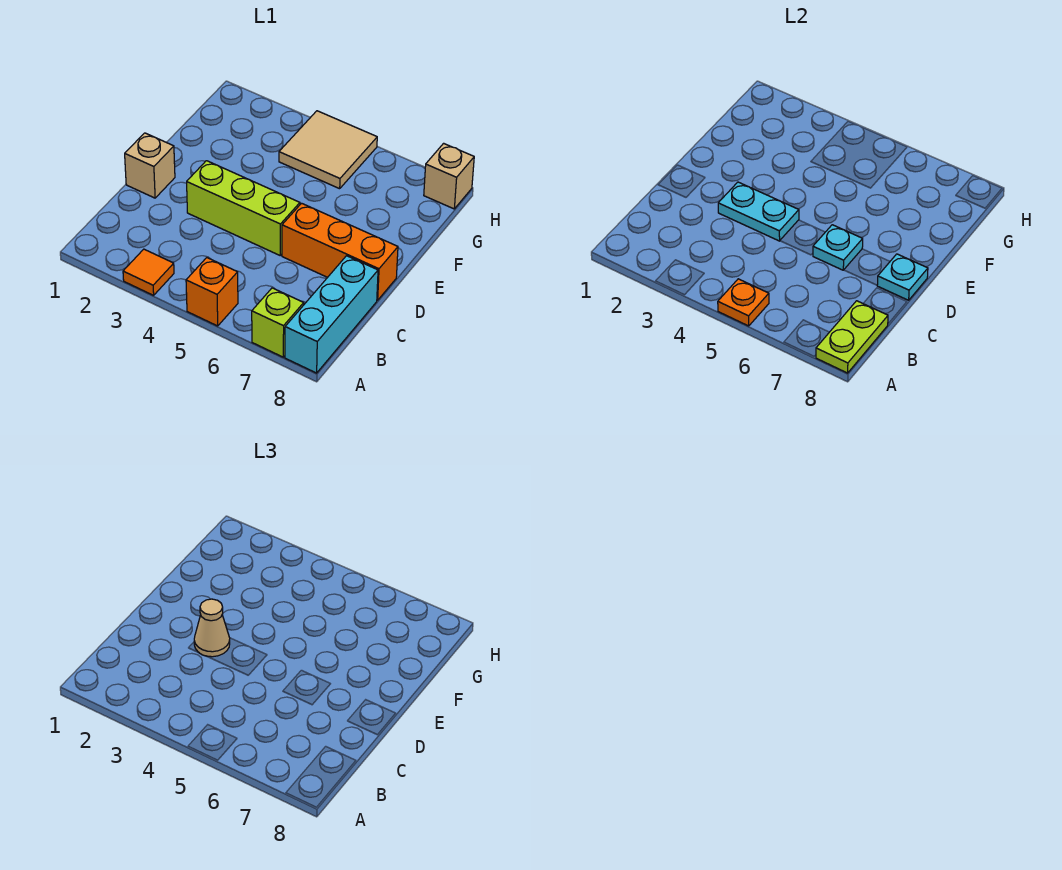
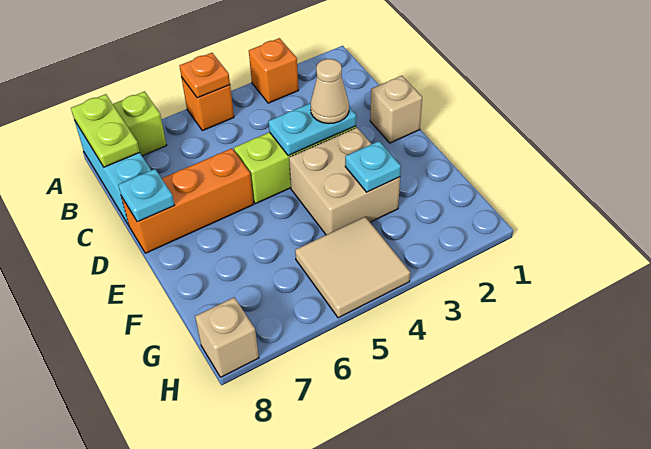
orange tile A3 level 1 -> orange brick A3 level 1
cyan plate D6 level 2 -> cyan plate F3 level 2
none -> tan brick E3:F4 level 1

